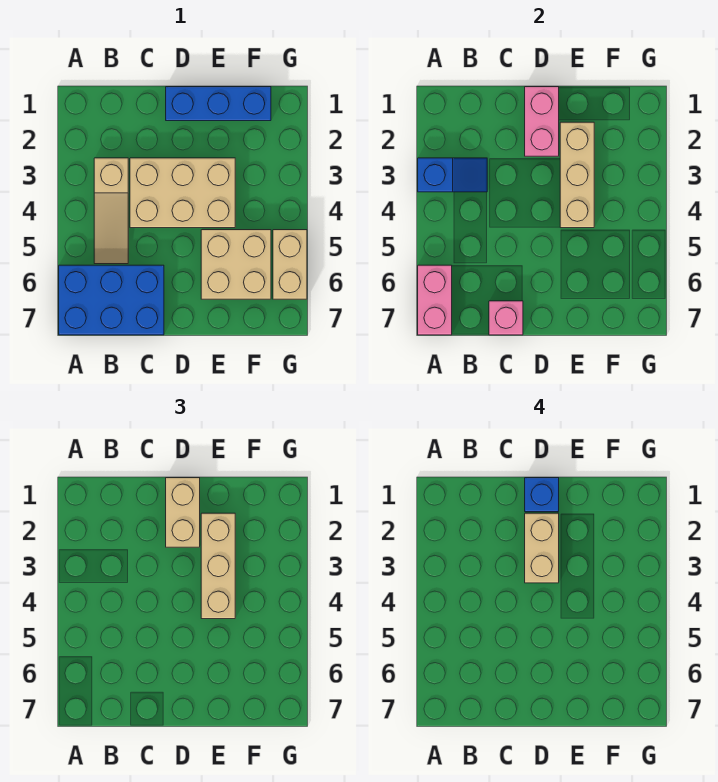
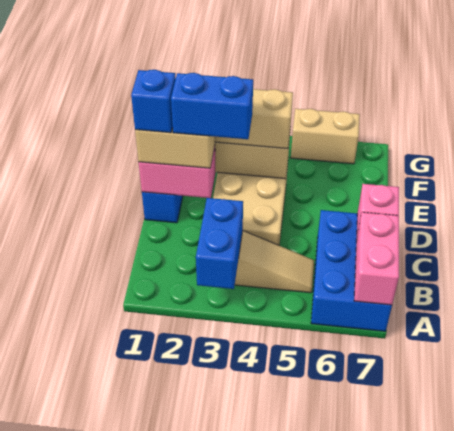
blue slope A3:B3 level 2 top A -> blue brick A3:B3 level 2
pink brick A6:A7 level 2 -> pink brick A7:B7 level 2
tan brick D2:D3 level 4 -> blue brick D2:D3 level 4
tan brick E5:F6 level 1 -> none

